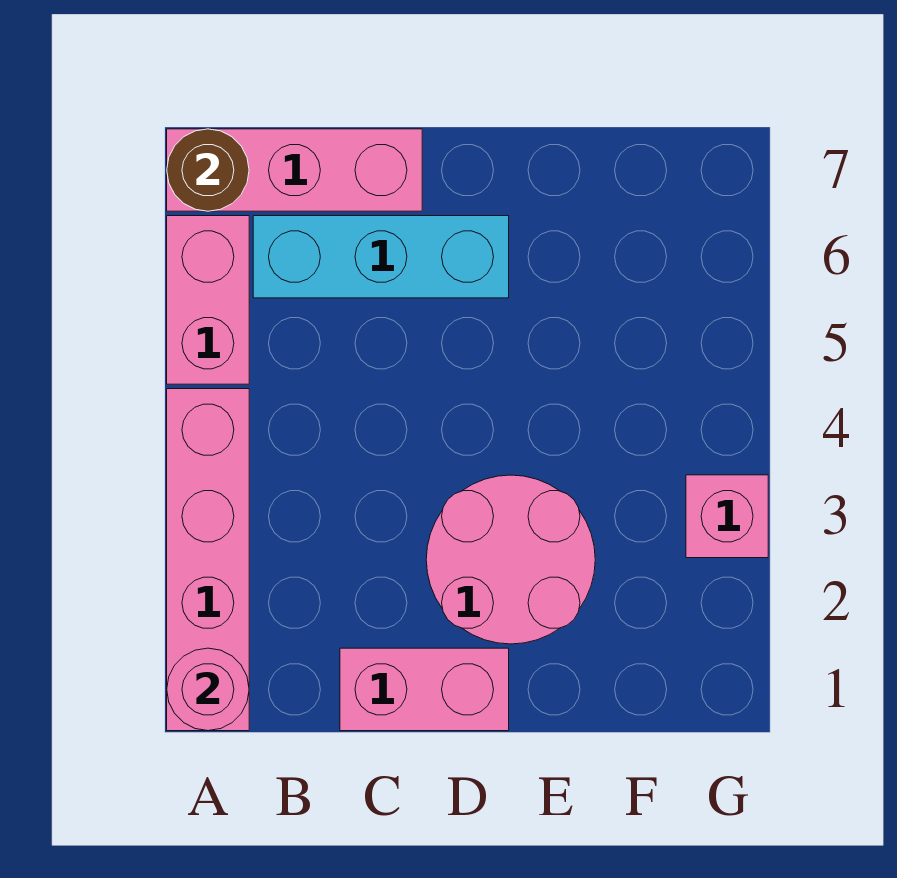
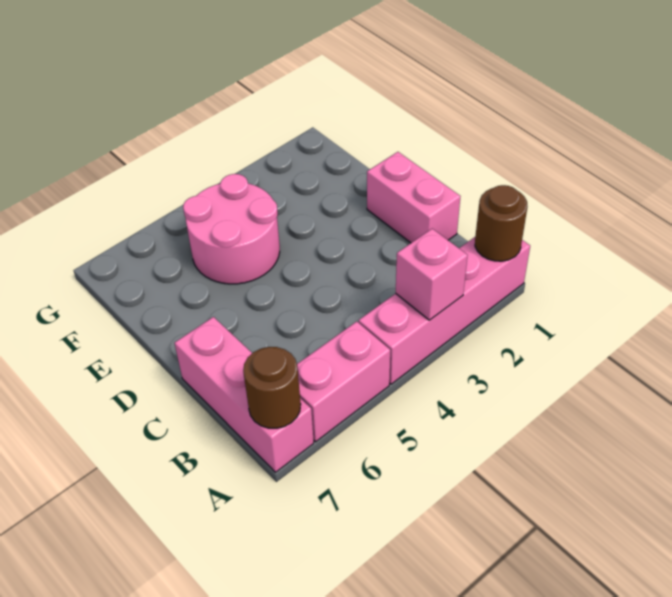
pink round brick A1 level 2 -> brown round brick A1 level 2
cyan brick B6:D6 level 1 -> none
pink round brick D2:E3 level 1 -> pink round brick E4:F5 level 1
pink brick G3 level 1 -> pink brick A3 level 2

